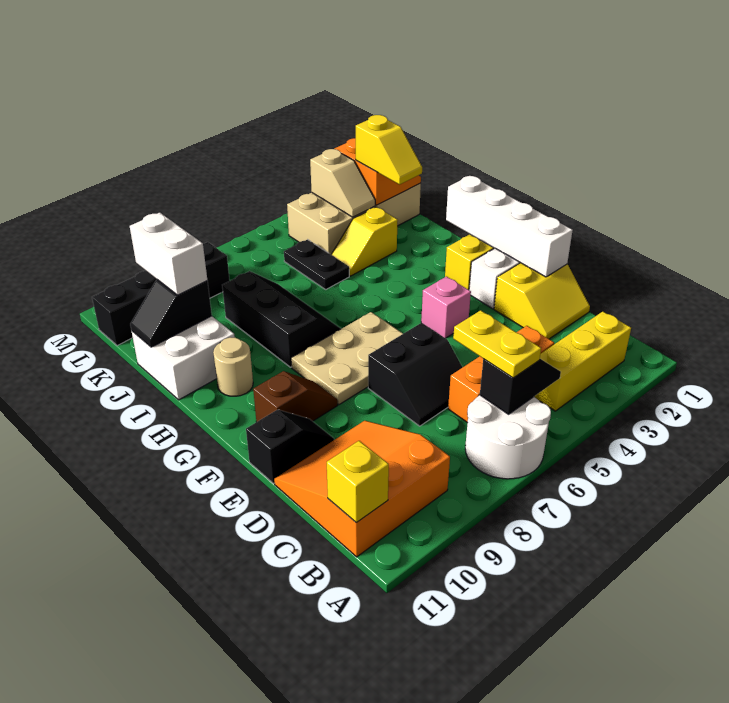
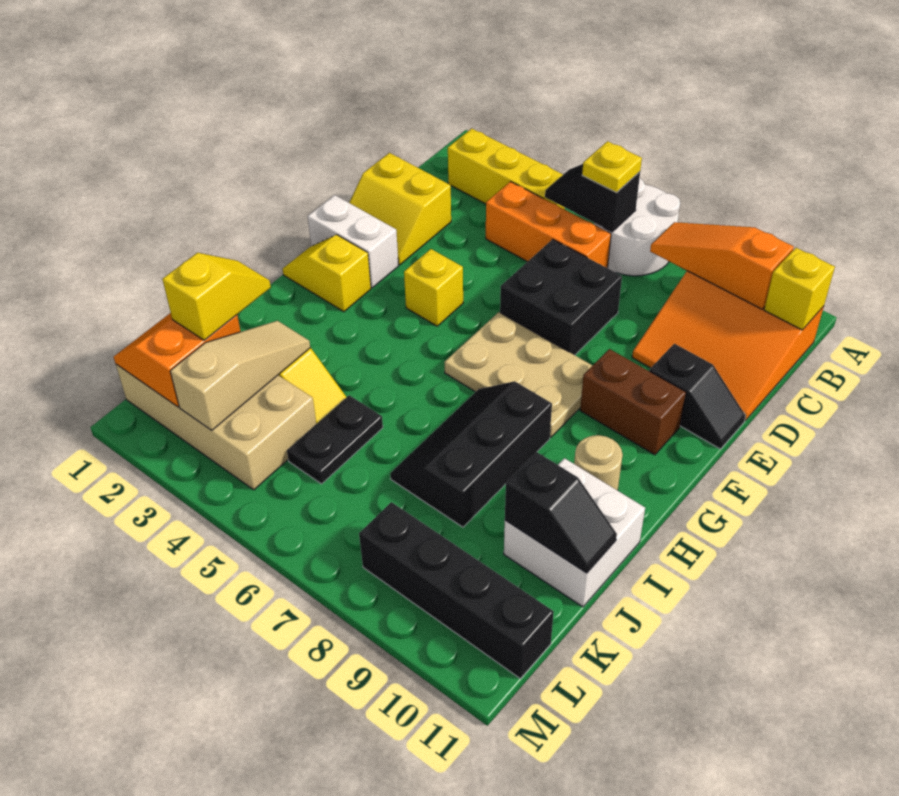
yellow plate B6:C6 level 3 -> yellow plate B6 level 3
none -> orange slope B8:B10 level 2 top 10
yellow slope D1:E2 level 1 top E -> yellow slope D1:E2 level 1 top D
black slope D6:E7 level 1 top E -> black brick D6:E7 level 1
white brick E1:H1 level 2 -> none
black slope E10:E11 level 1 top 11 -> black slope E10:E11 level 1 top 10
pink brick F4 level 1 -> yellow brick F4 level 1
brown slope F9:F10 level 1 top 10 -> brown brick F9:F10 level 1
white brick J10:K10 level 3 -> none
tan slope K3:L3 level 2 top L -> tan slope J3:L3 level 2 top L

